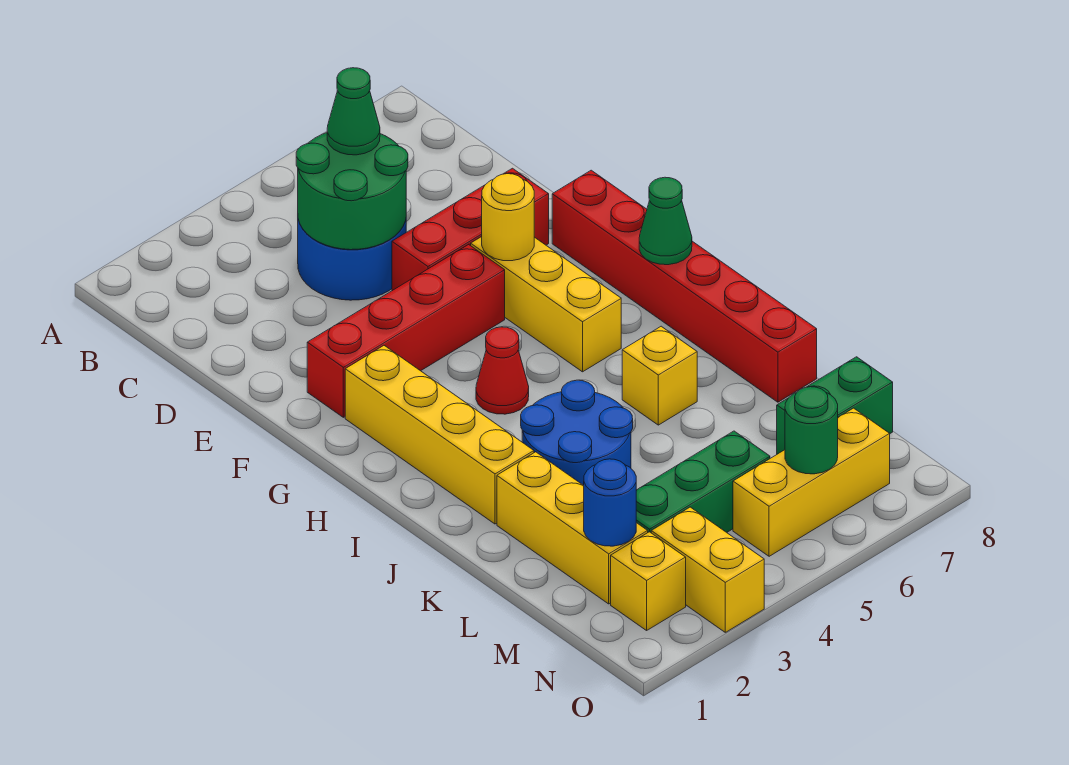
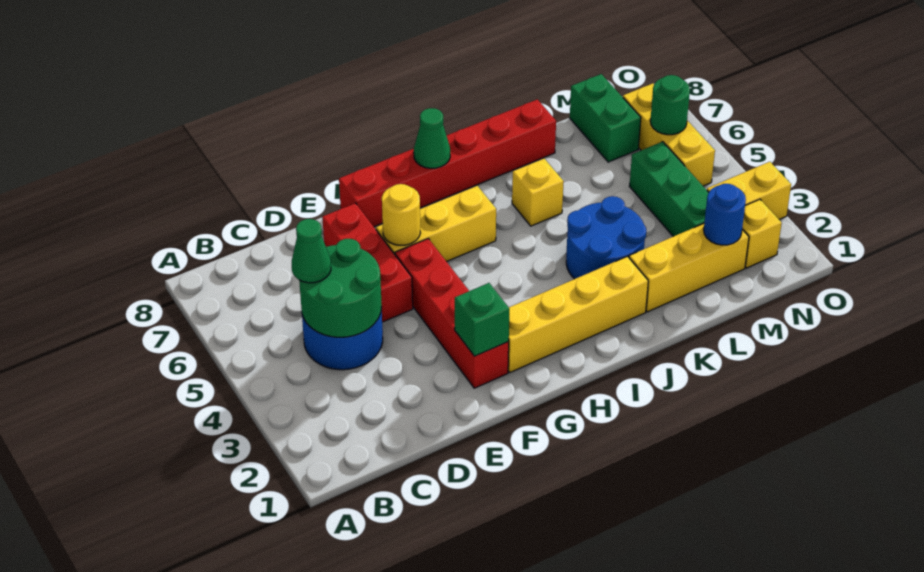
none -> green brick F2 level 2
red cone H4 level 1 -> none

